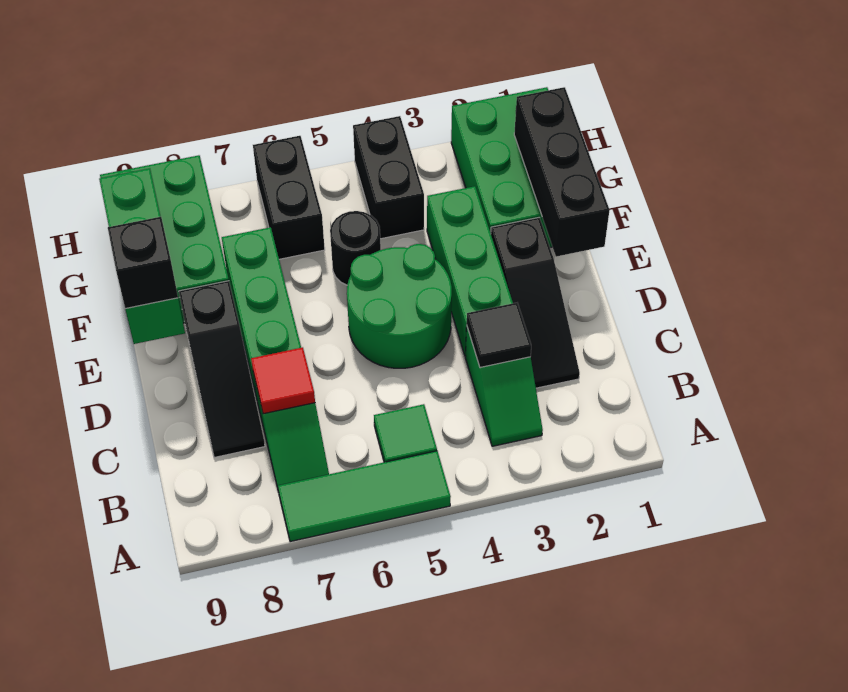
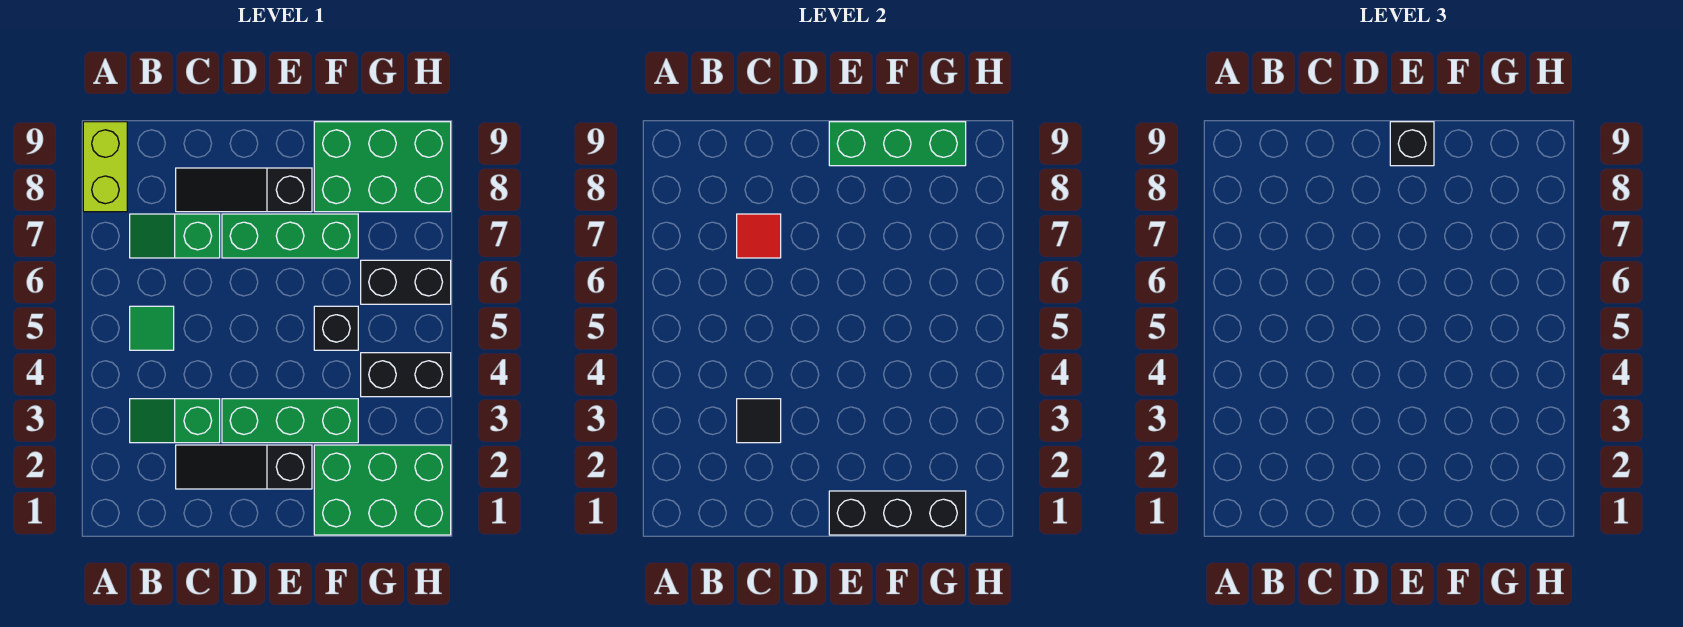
green tile A5:A7 level 1 -> none
none -> lime brick A8:A9 level 1
green round brick D4:E5 level 1 -> none
black round brick F5 level 1 -> black brick F5 level 1

